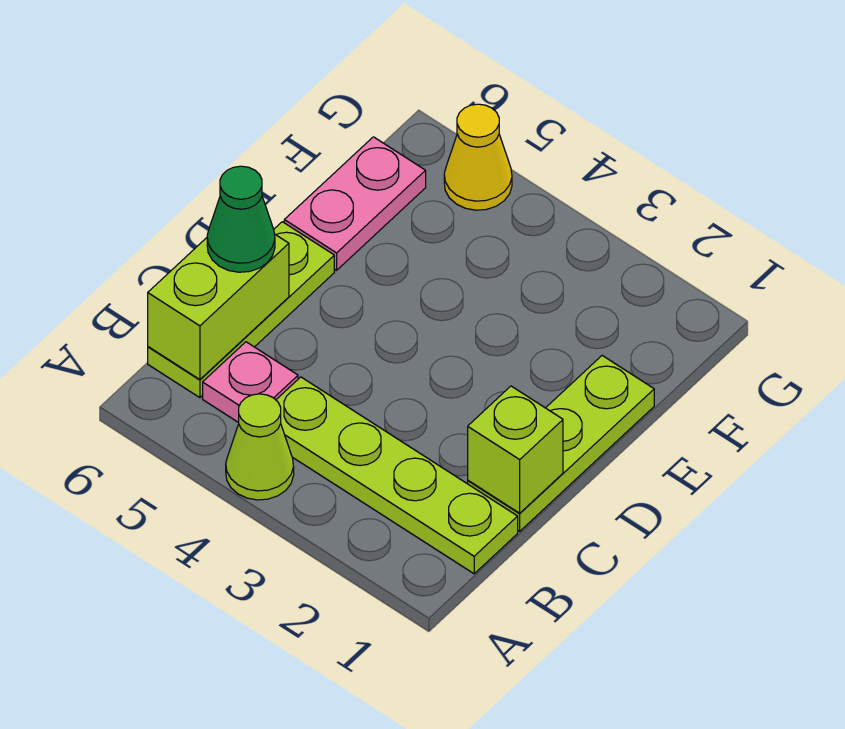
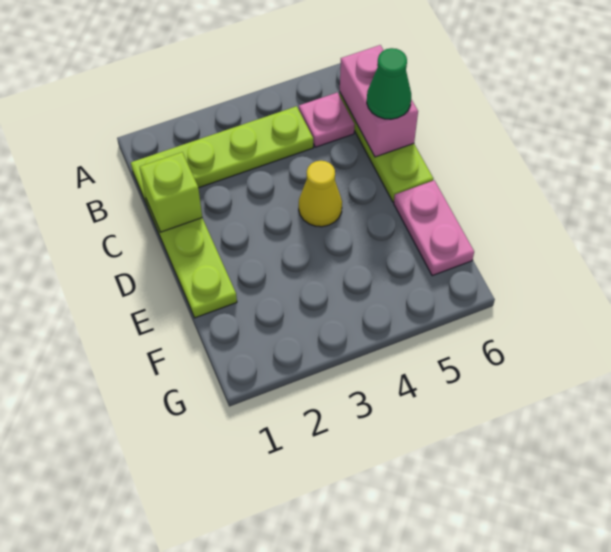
lime cone A4 level 1 -> none
lime brick B6:C6 level 2 -> pink brick B6:C6 level 2
yellow cone G5 level 1 -> yellow cone D4 level 1

